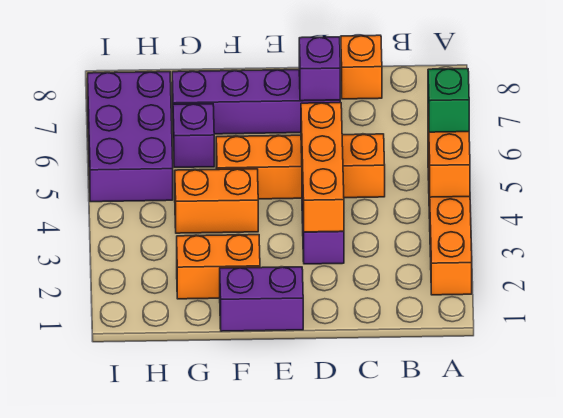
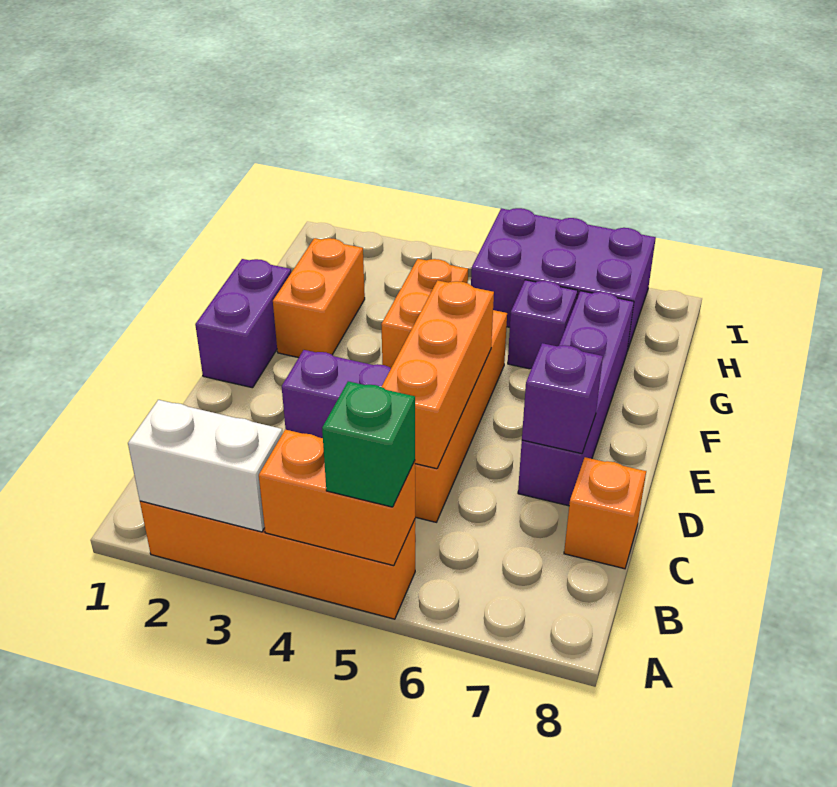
none -> white brick A2:A3 level 2
orange brick D3:D5 level 2 -> orange brick C5:E5 level 2

